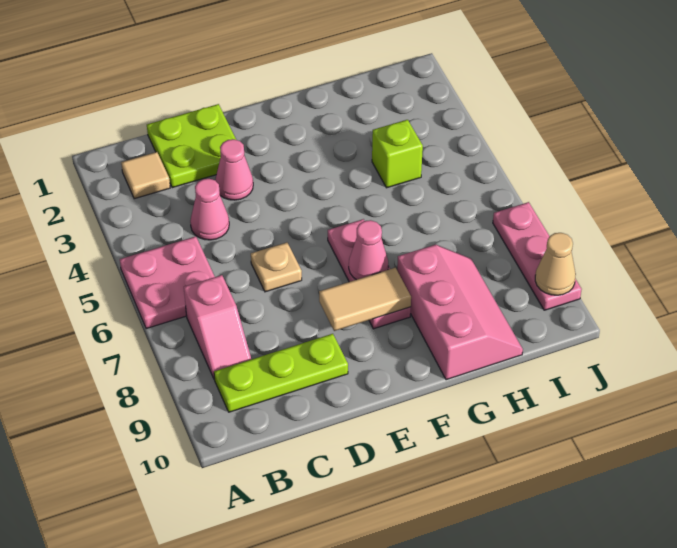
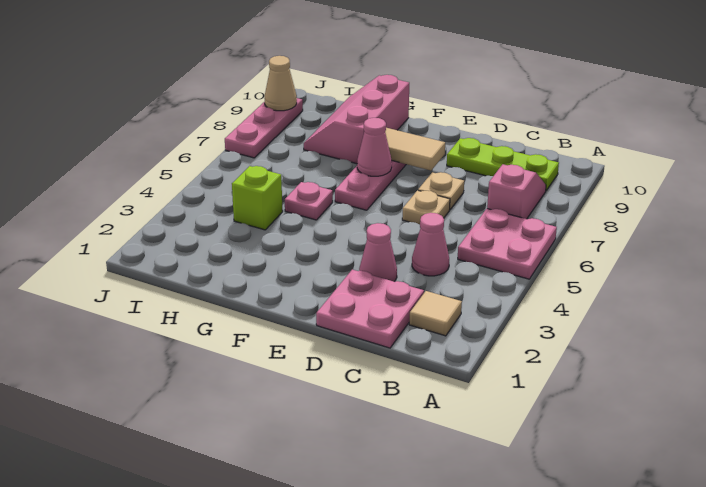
lime plate C1:D2 level 1 -> pink plate C1:D2 level 1
none -> tan plate D7 level 1
none -> pink plate G5 level 1

